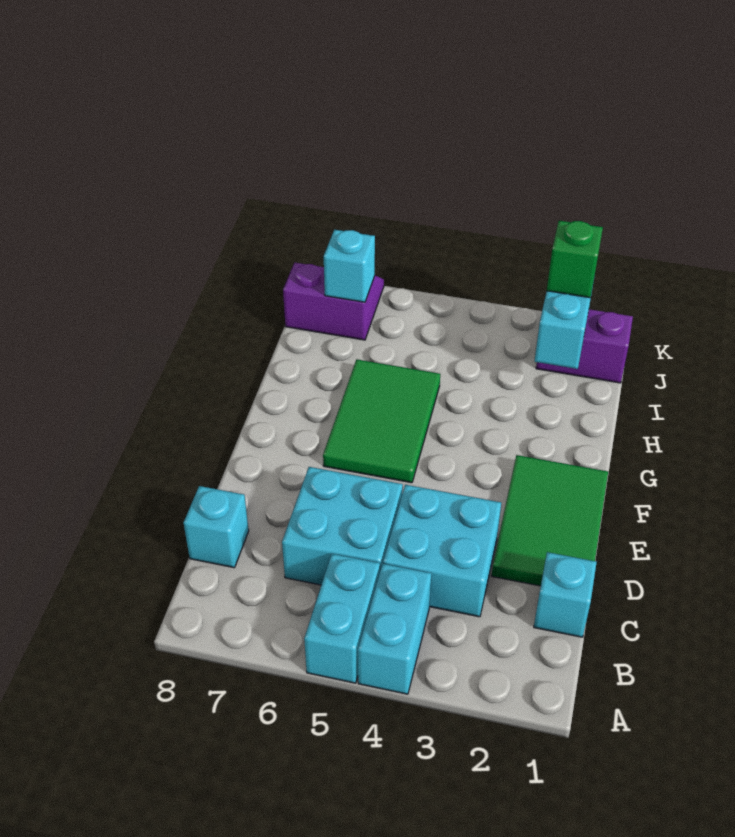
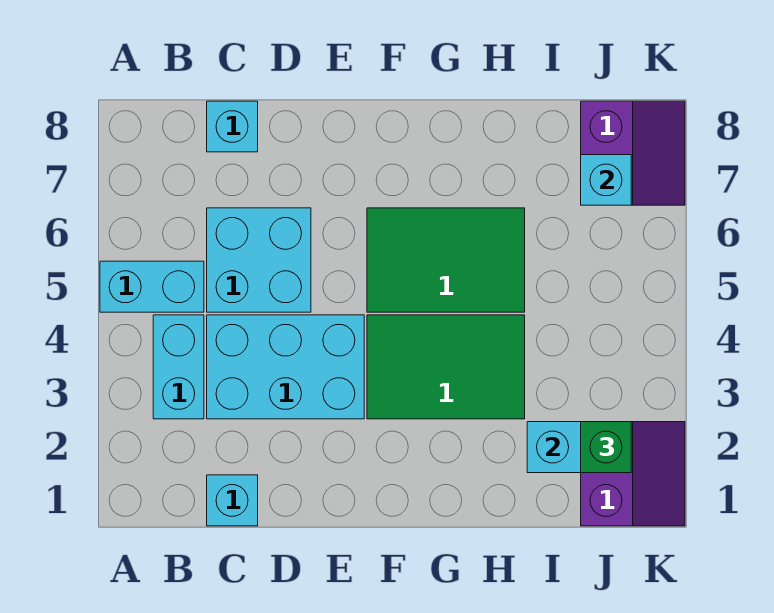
cyan brick A4:B4 level 1 -> cyan brick B3:B4 level 1
cyan brick C3:D4 level 1 -> cyan brick C3:E4 level 1
green tile D1:F2 level 1 -> green tile F3:H4 level 1

